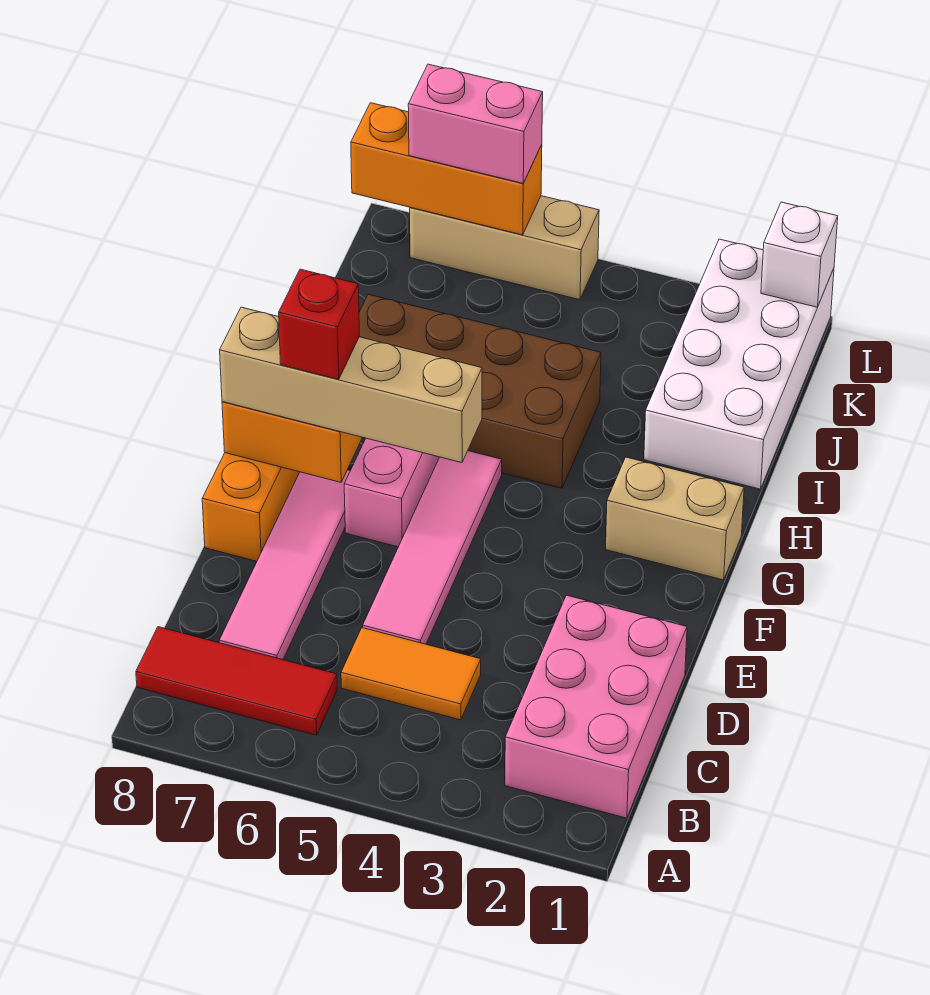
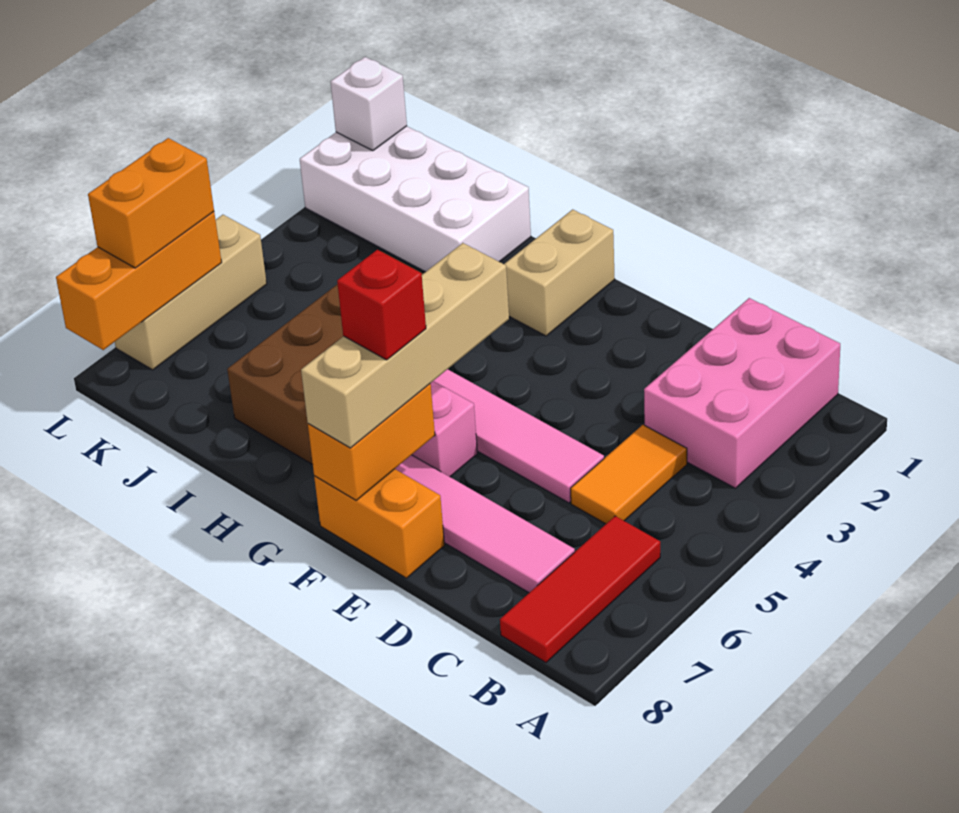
pink brick B1:D2 level 1 -> pink brick B1:C3 level 1
pink brick L6:L7 level 3 -> orange brick L6:L7 level 3

